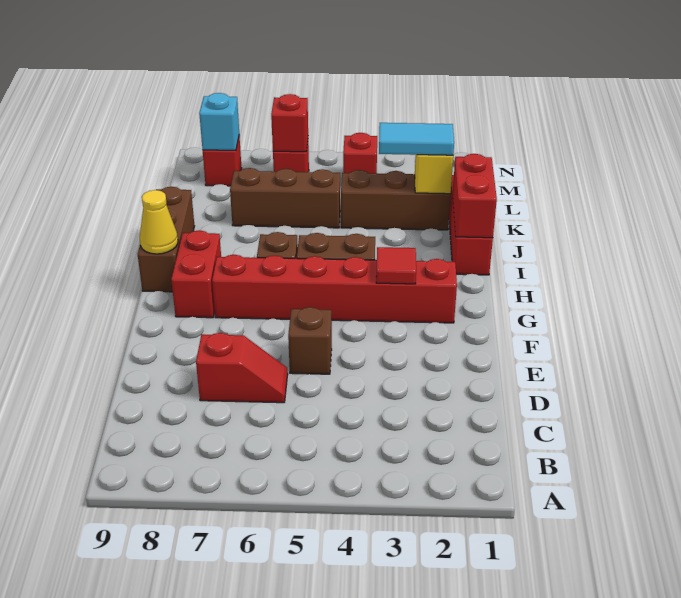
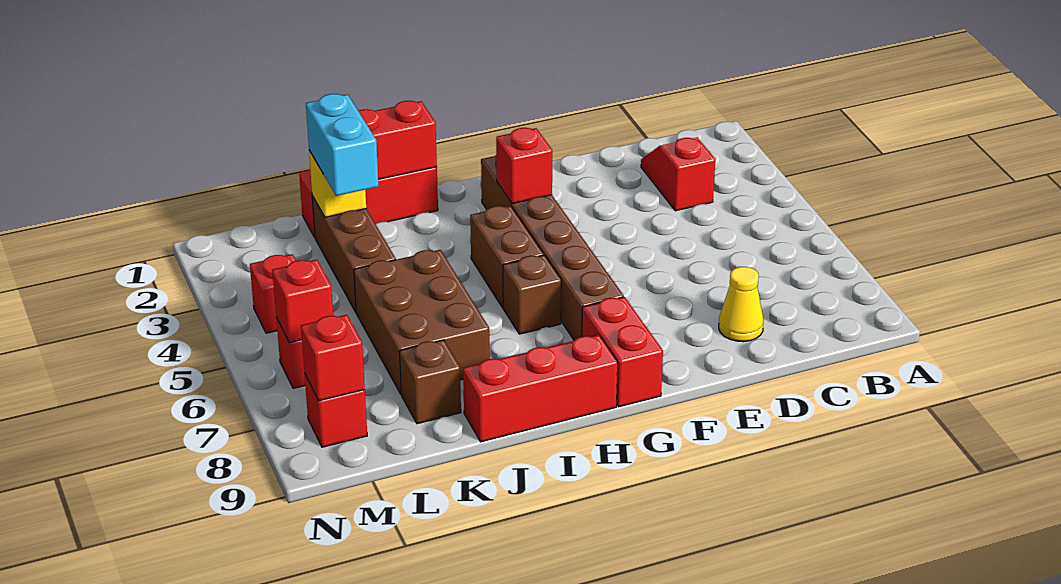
red slope D6:D7 level 1 top 7 -> red slope C2:C3 level 1 top 3
brown brick E5 level 1 -> brown brick K8 level 1
red brick G2:G7 level 1 -> brown brick G2:G7 level 1
red tile G3 level 2 -> red brick G3 level 2
red brick G8:H8 level 1 -> red brick G8:G9 level 1
brown brick H9:J9 level 1 -> red brick H9:J9 level 1
yellow cone H9 level 2 -> yellow cone D8 level 1
cyan tile K2:K3 level 3 -> cyan brick K2:K3 level 3
brown brick K5:K7 level 1 -> brown brick J5:K7 level 1
cyan brick M8 level 2 -> red brick M8 level 2

